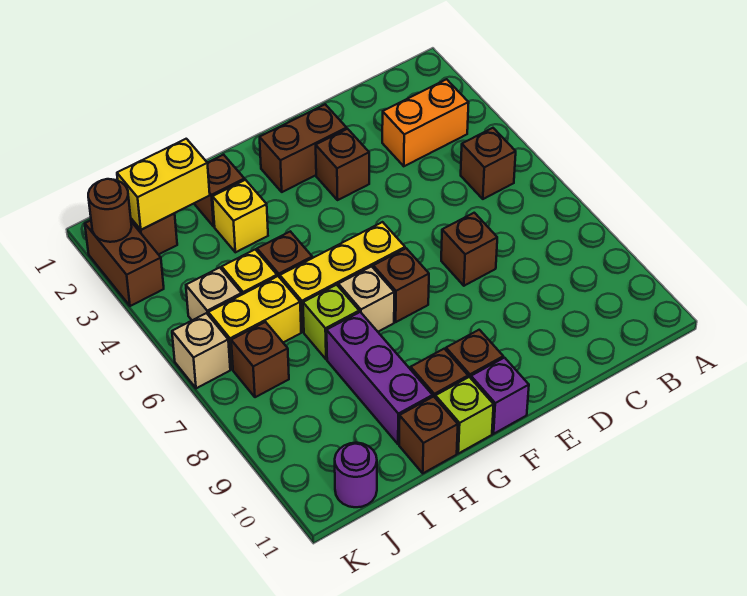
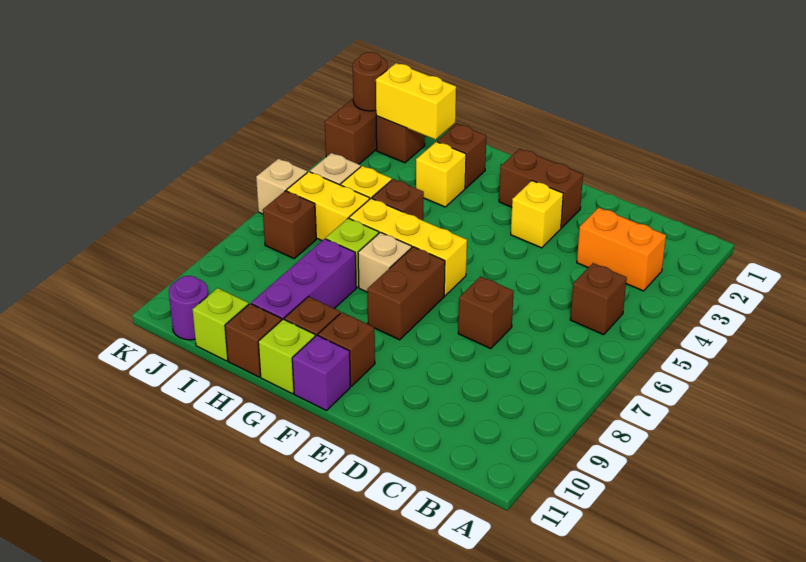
brown brick E3 level 1 -> yellow brick E3 level 1
brown brick F7 level 1 -> brown brick F7:F8 level 1
none -> lime brick I11 level 1

